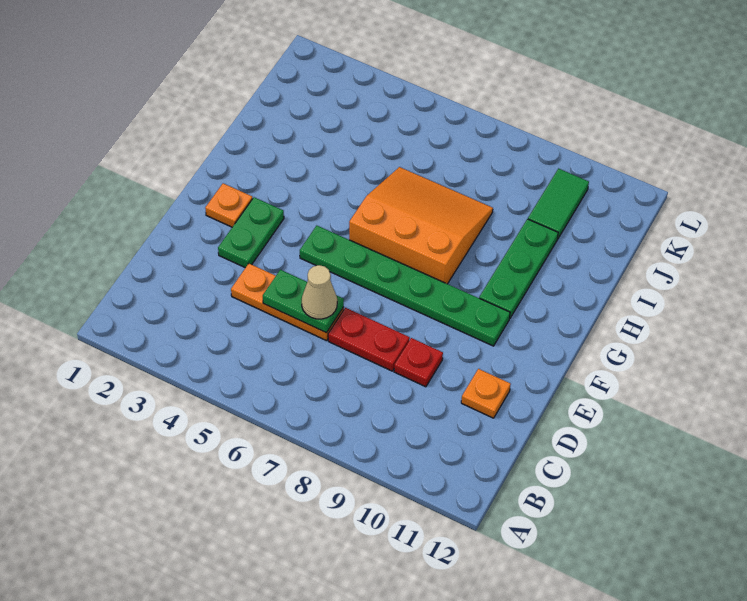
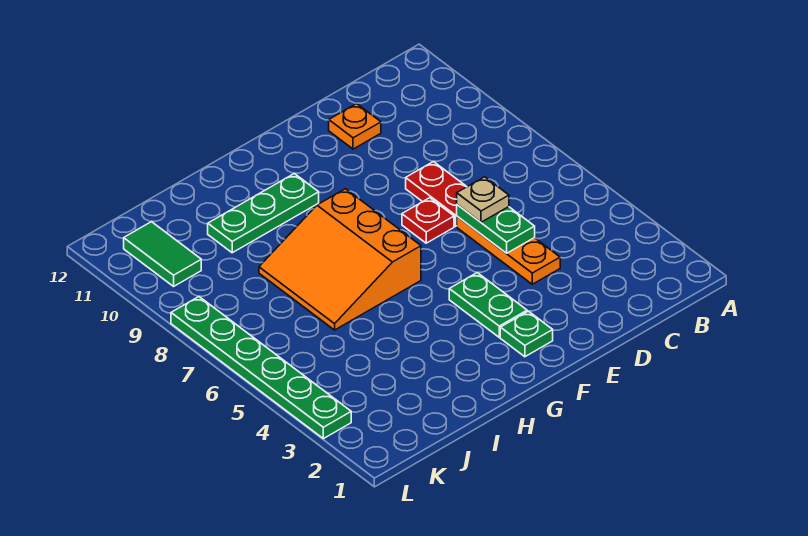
tan cone D6 level 3 -> tan plate D6 level 3
red plate D9 level 1 -> red plate E7 level 1
green plate E3:F3 level 1 -> green plate F3:F4 level 1
orange plate F2 level 1 -> green plate F2 level 1
green plate F5:F10 level 1 -> green plate L3:L8 level 1
green tile J10:K10 level 1 -> green tile K10:K11 level 1

